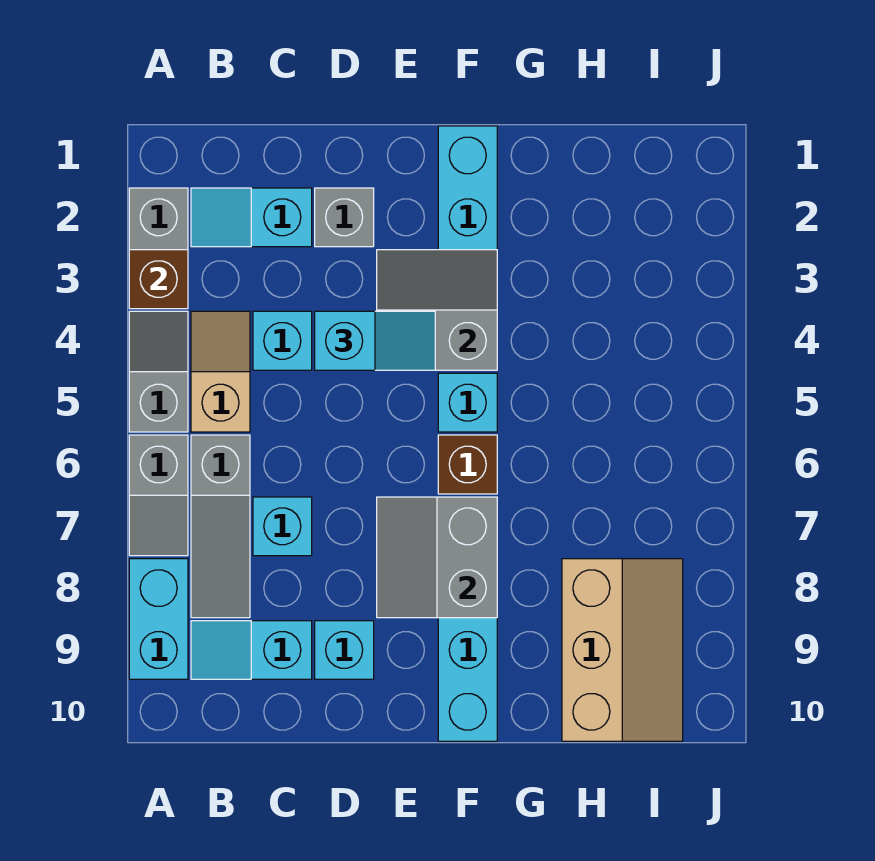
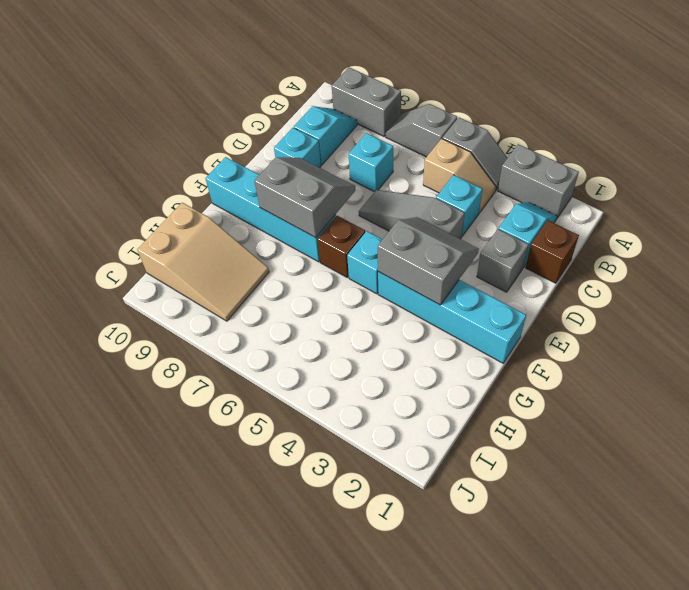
brown brick A3 level 2 -> brown brick C1 level 1
cyan brick A8:A9 level 1 -> grey brick A8:A9 level 1
grey slope B6:B8 level 1 top 6 -> grey slope D4:D6 level 1 top 4
cyan slope D4:E4 level 3 top D -> none
grey slope E3:F4 level 2 top 4 -> grey slope E3:F4 level 2 top F
tan slope H8:I10 level 1 top H -> tan slope H8:I10 level 1 top 10

